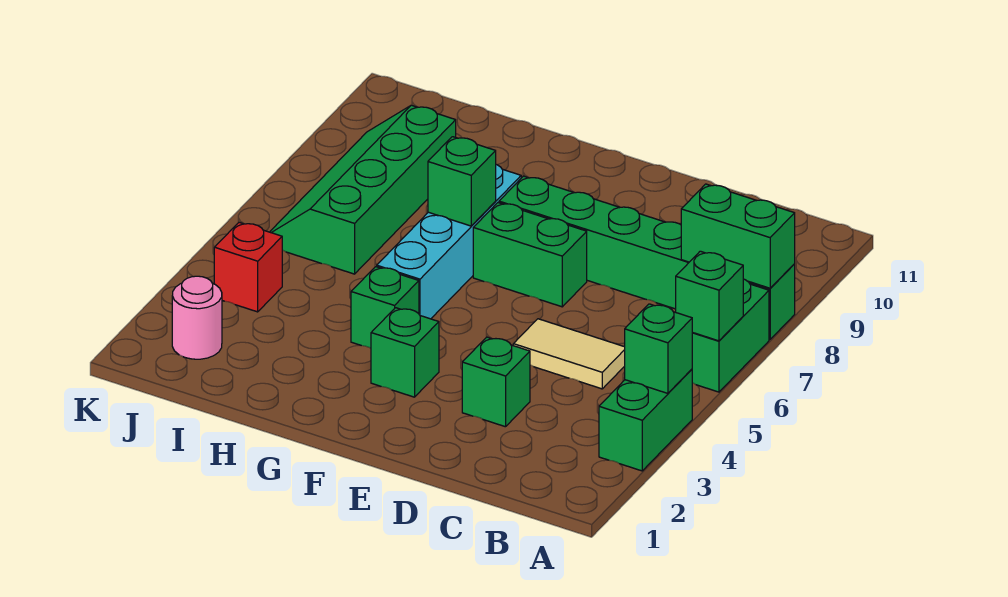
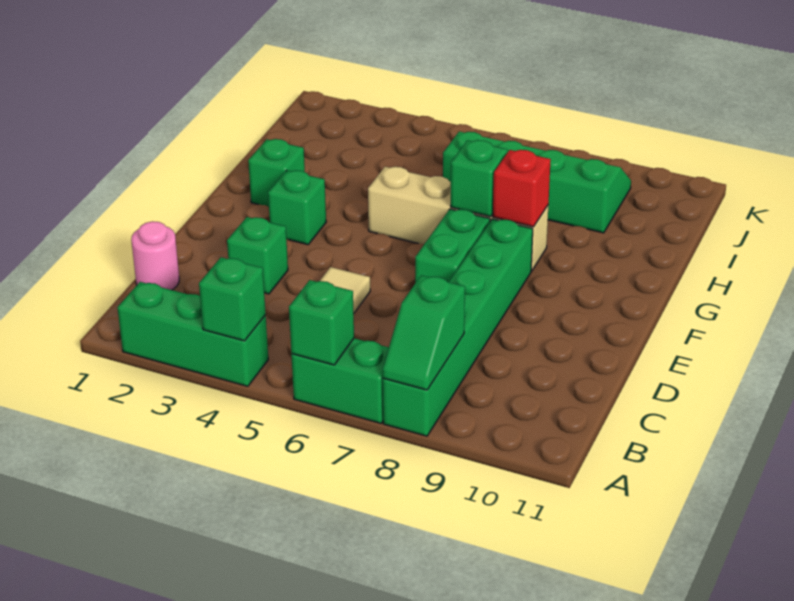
green brick A3:A4 level 1 -> green brick A2:A4 level 1
green brick A8:B8 level 2 -> green slope A8:B8 level 2 top B
green brick G4 level 1 -> green brick G2 level 1
cyan brick G5:G8 level 1 -> tan brick G5:G8 level 1
pink round brick J2 level 1 -> pink round brick C1 level 1
red brick J4 level 1 -> red brick G8 level 2

